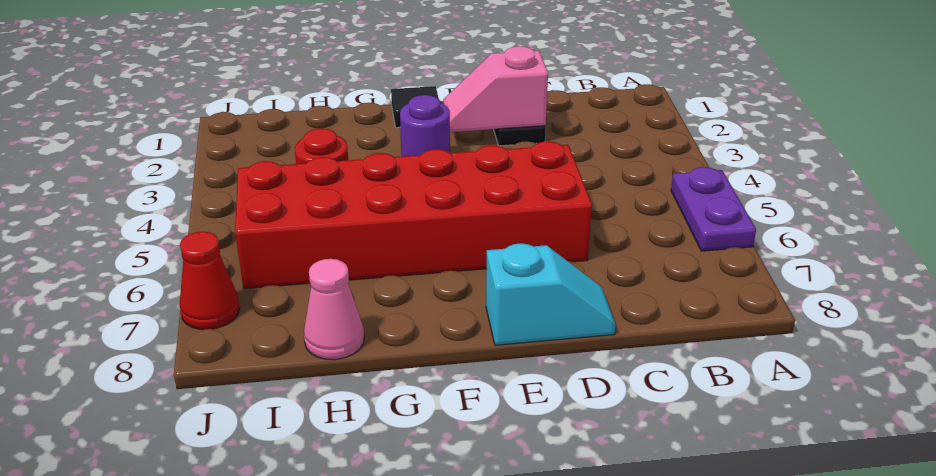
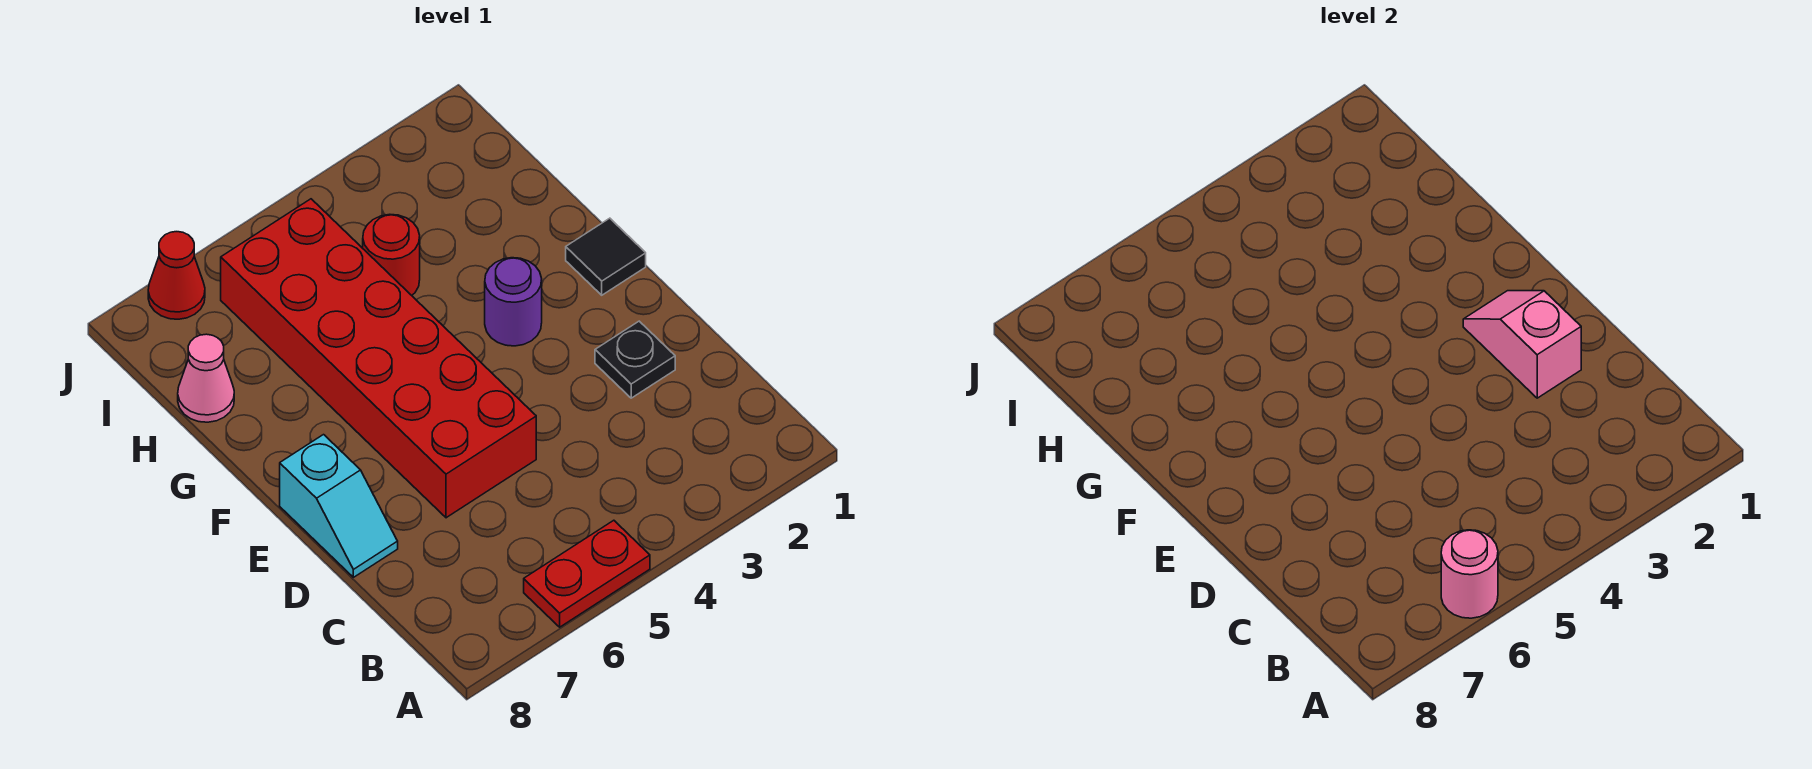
purple plate A5:A6 level 1 -> red plate A5:A6 level 1
none -> pink round brick A6 level 2

